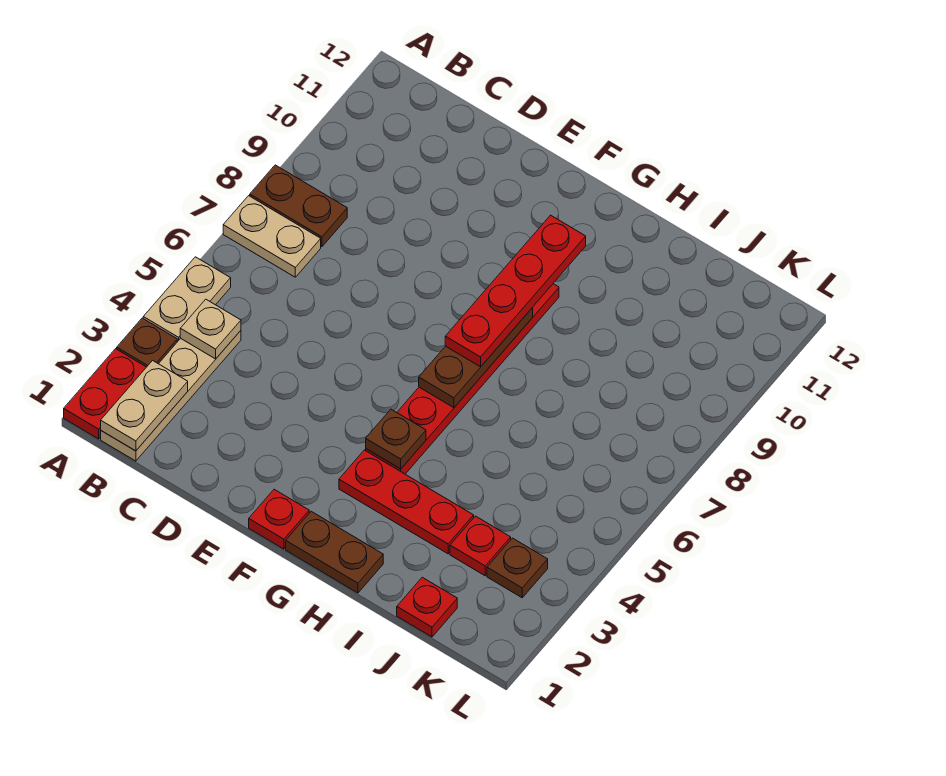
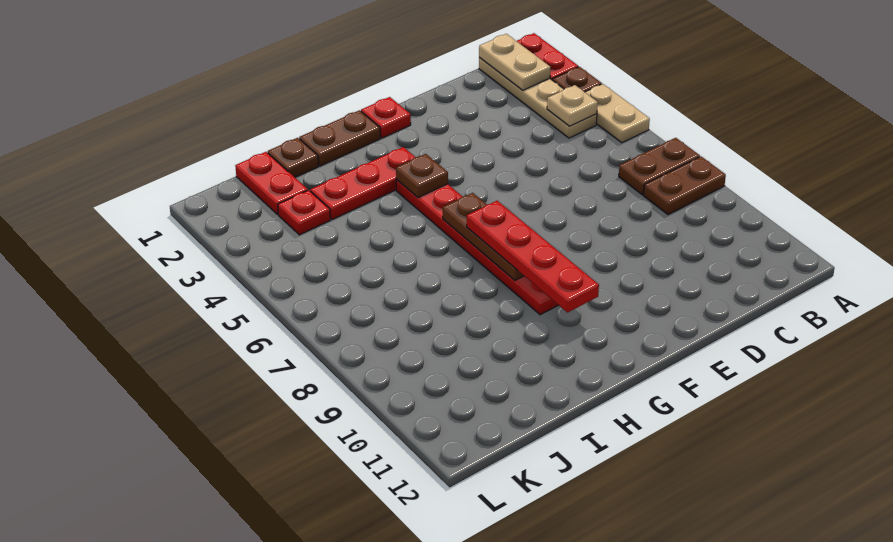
tan plate A7:B7 level 1 -> brown plate A7:B7 level 1
red plate J1 level 1 -> red plate J1:J2 level 1
brown plate K3 level 1 -> brown plate I1 level 1

